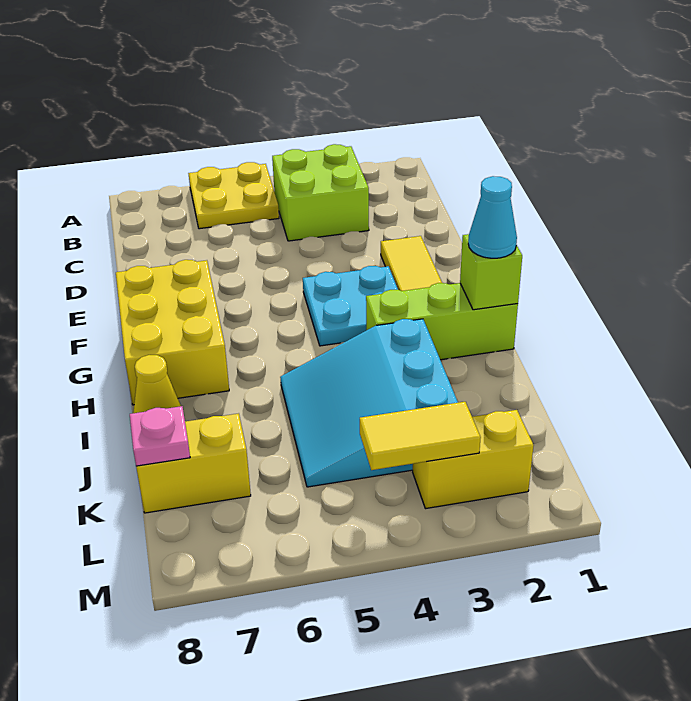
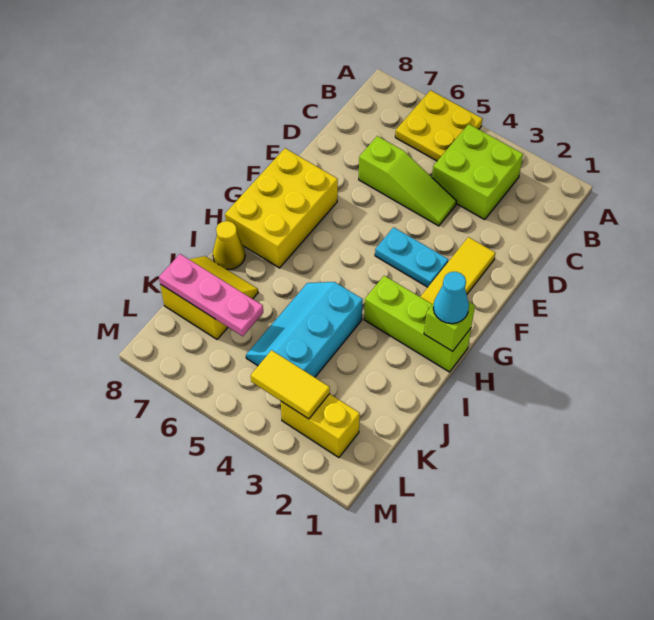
none -> lime slope D4:D6 level 1 top 6
cyan plate F3:G4 level 1 -> cyan plate F3:F4 level 1
cyan slope I3:K5 level 1 top 3 -> cyan slope I4:K5 level 1 top 4
pink plate K8 level 2 -> pink plate K6:K8 level 2

